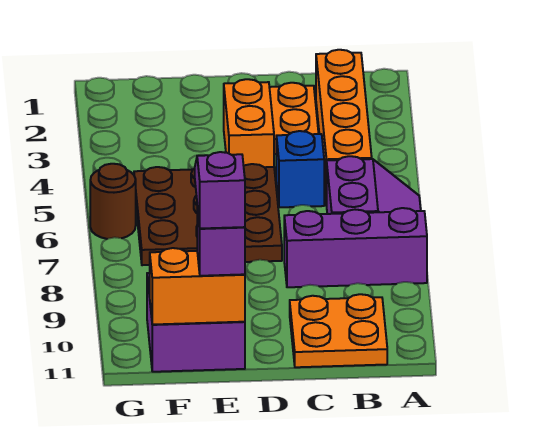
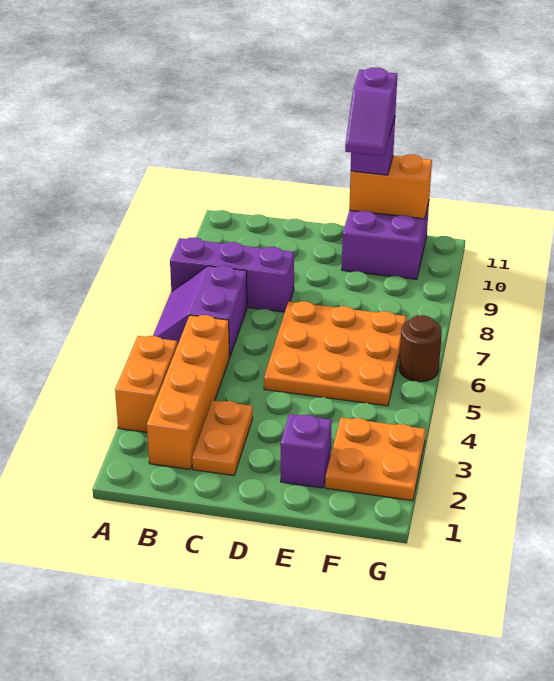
orange plate B10:C11 level 1 -> orange plate F2:G3 level 1
blue brick C5 level 1 -> none
orange brick D3:D4 level 1 -> orange brick A3:A4 level 1
brown plate D5:F7 level 1 -> orange plate D5:F7 level 1
none -> purple brick E2 level 1

